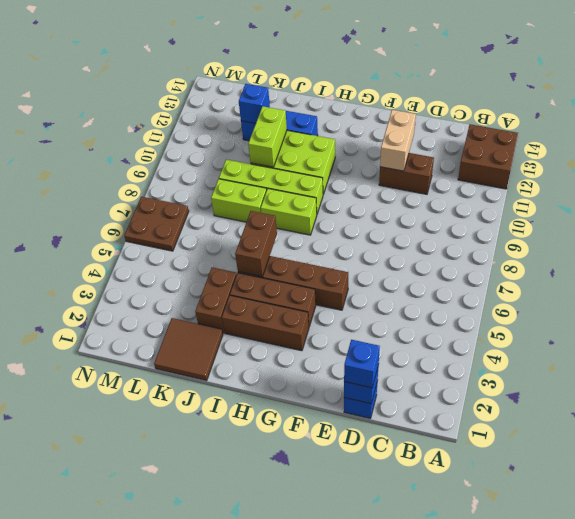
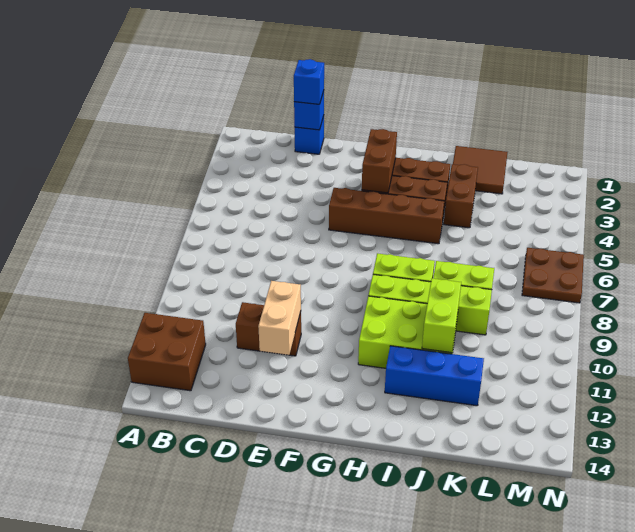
brown brick I5:I6 level 2 -> brown brick G3:G4 level 2
blue brick K12 level 2 -> none

